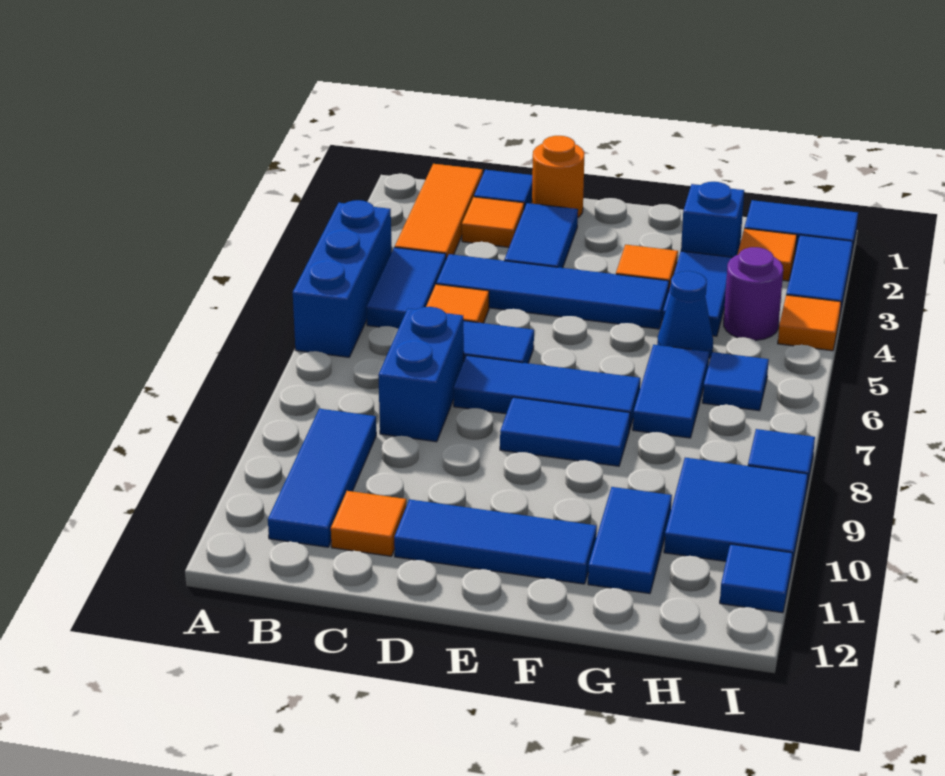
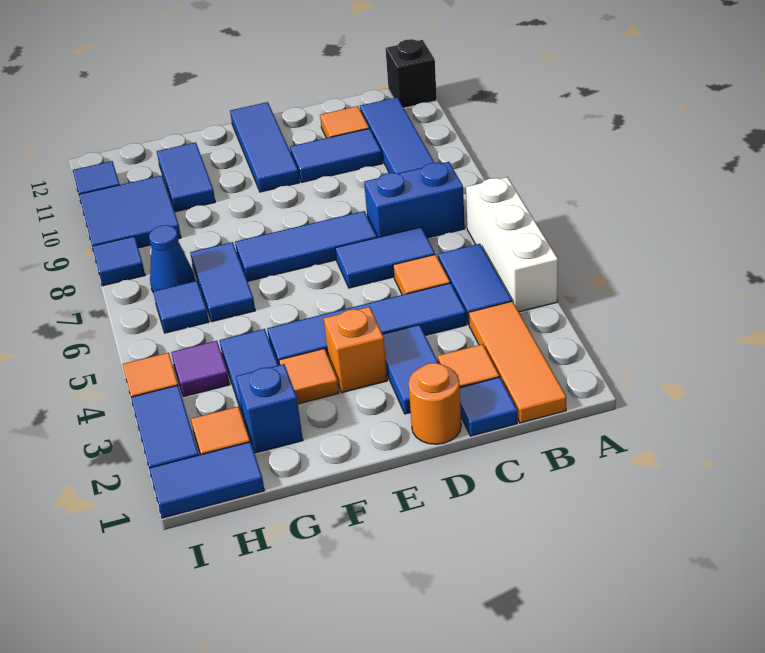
blue brick A4:A6 level 1 -> white brick A4:A6 level 1
none -> black brick A12 level 1
blue brick C7:C8 level 1 -> blue brick B7:C7 level 1
blue tile D11:F11 level 1 -> blue tile E10:E12 level 1
none -> orange brick E3 level 1
blue tile E8:F8 level 1 -> blue tile C10:D10 level 1
blue cone G5 level 1 -> blue cone H7 level 1
purple round brick H4 level 1 -> purple tile H4 level 1

